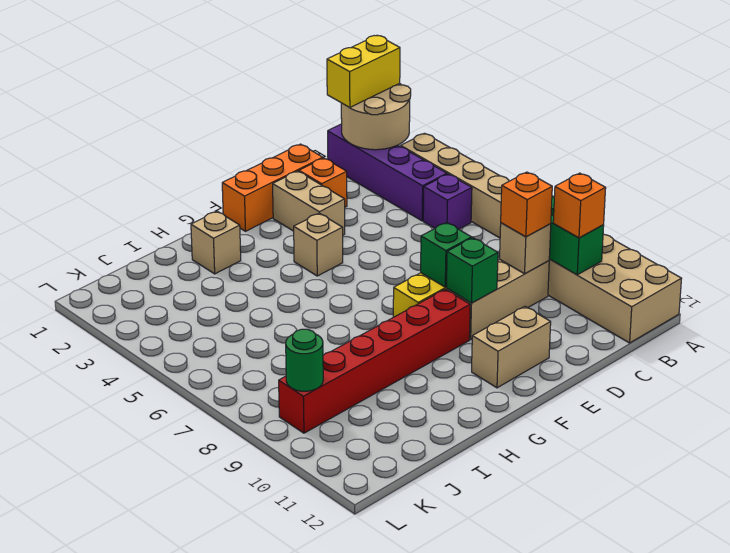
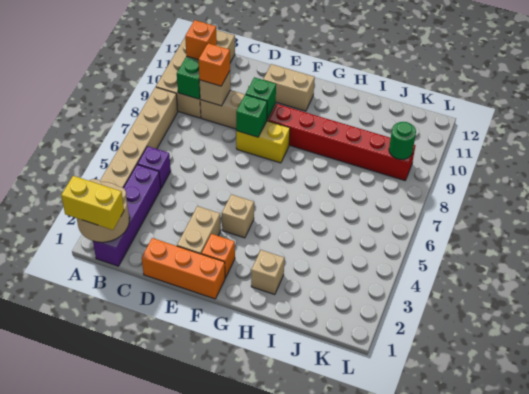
orange brick D2 level 1 -> orange brick F2 level 1

